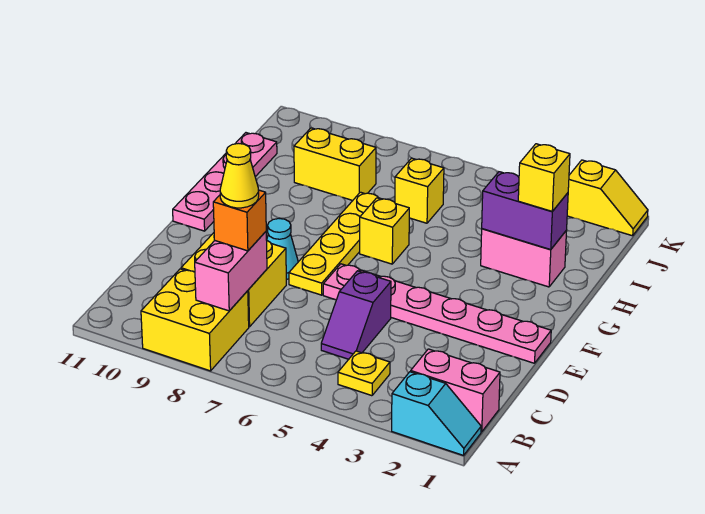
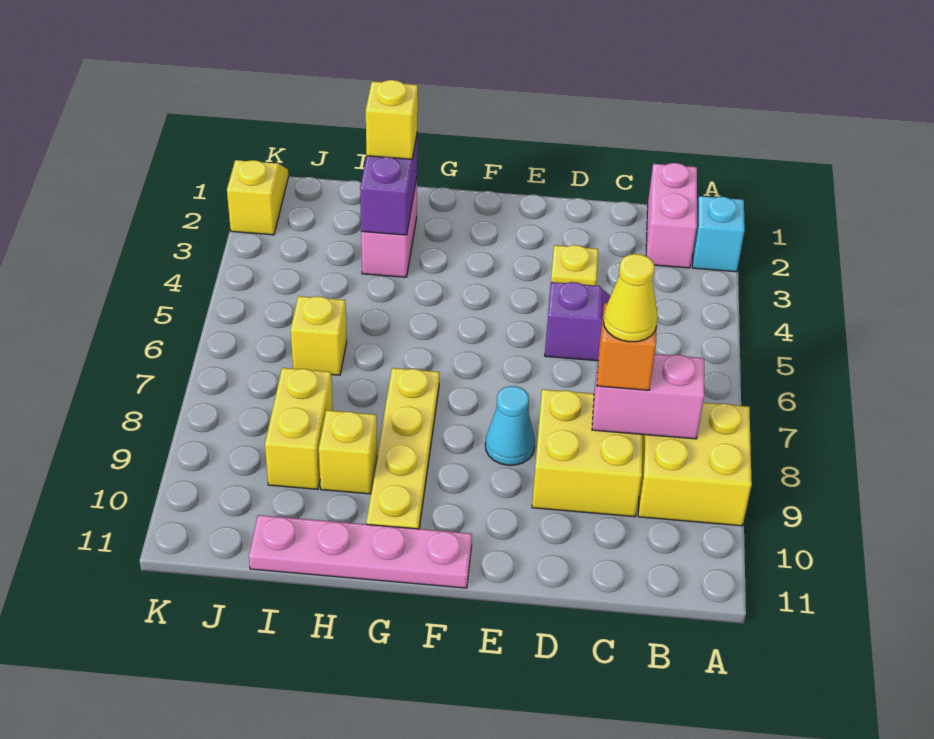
yellow plate B4 level 1 -> yellow plate D3 level 1
pink plate E1:E6 level 1 -> none
yellow plate E7:H7 level 1 -> yellow plate G7:G10 level 1
yellow brick G6 level 1 -> yellow brick H9 level 1

